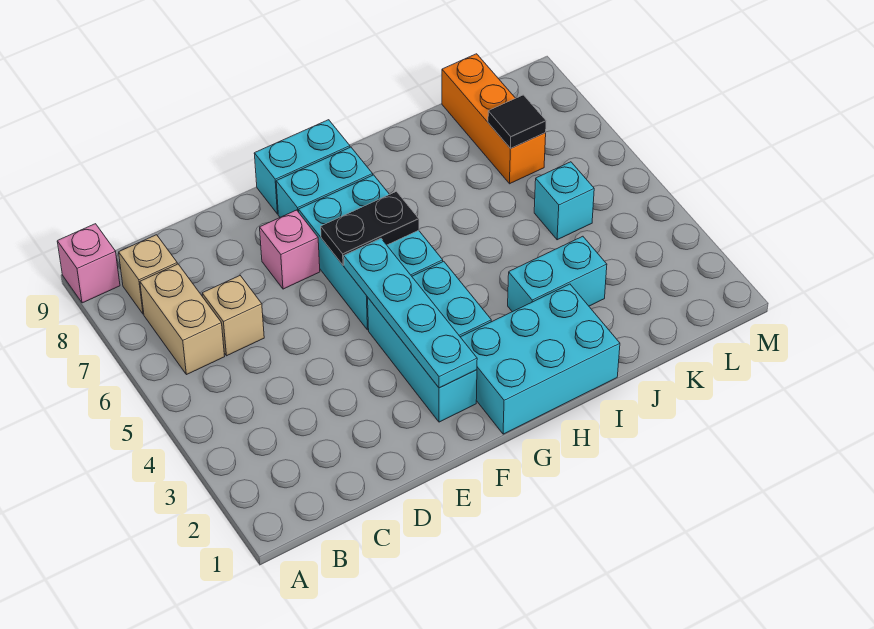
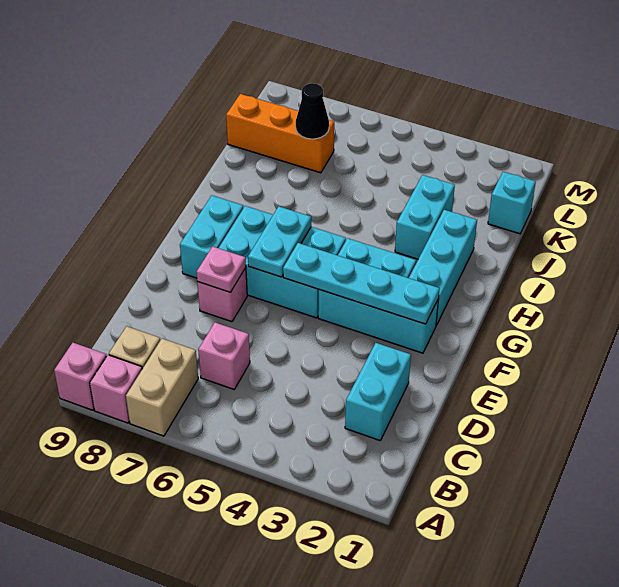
none -> pink brick A8 level 1
tan brick B6:B7 level 1 -> tan brick A7:B7 level 1
tan brick C6 level 1 -> pink brick C6 level 1
none -> pink plate E7 level 2
black plate F6:G6 level 2 -> cyan plate F6:G6 level 2
cyan brick F9:G9 level 1 -> cyan brick C2:D2 level 1
cyan brick G1:I2 level 1 -> cyan brick G2:I2 level 1
cyan brick K5 level 1 -> cyan brick K1 level 1
black tile K7 level 2 -> black cone K7 level 2

